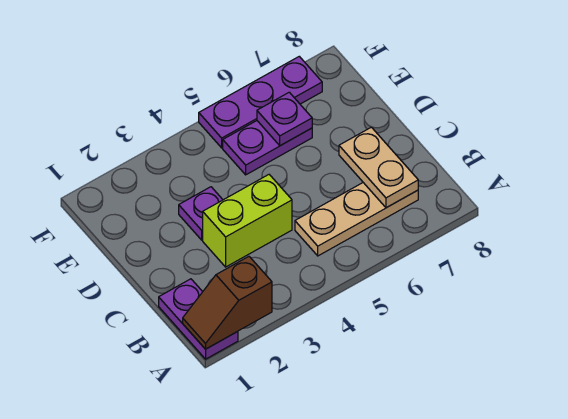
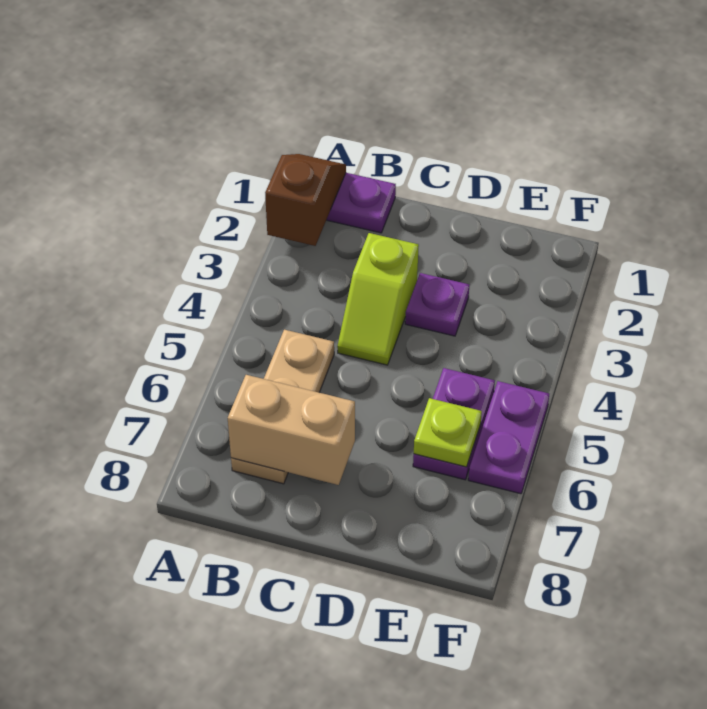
tan plate B7:C7 level 2 -> tan brick B7:C7 level 2
lime brick C3:C4 level 1 -> lime slope C3:C4 level 1 top 3
purple plate E6 level 2 -> lime plate E6 level 2
purple plate F5:F7 level 1 -> purple plate F5:F6 level 1

